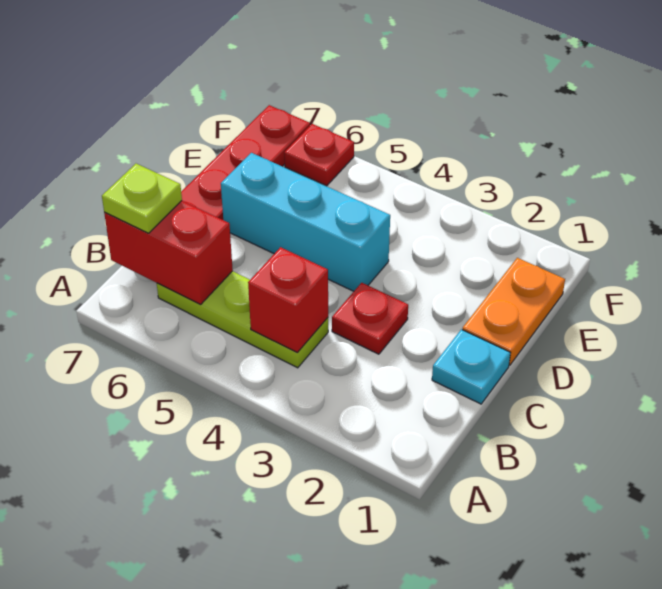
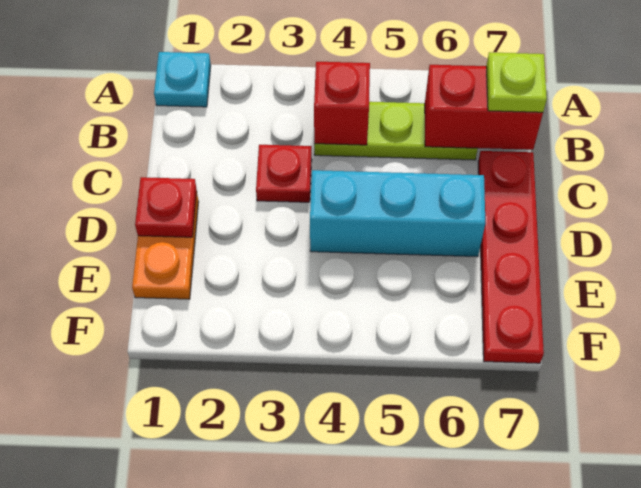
cyan plate C1 level 1 -> cyan plate A1 level 1
red plate F6 level 1 -> red plate D1 level 2

